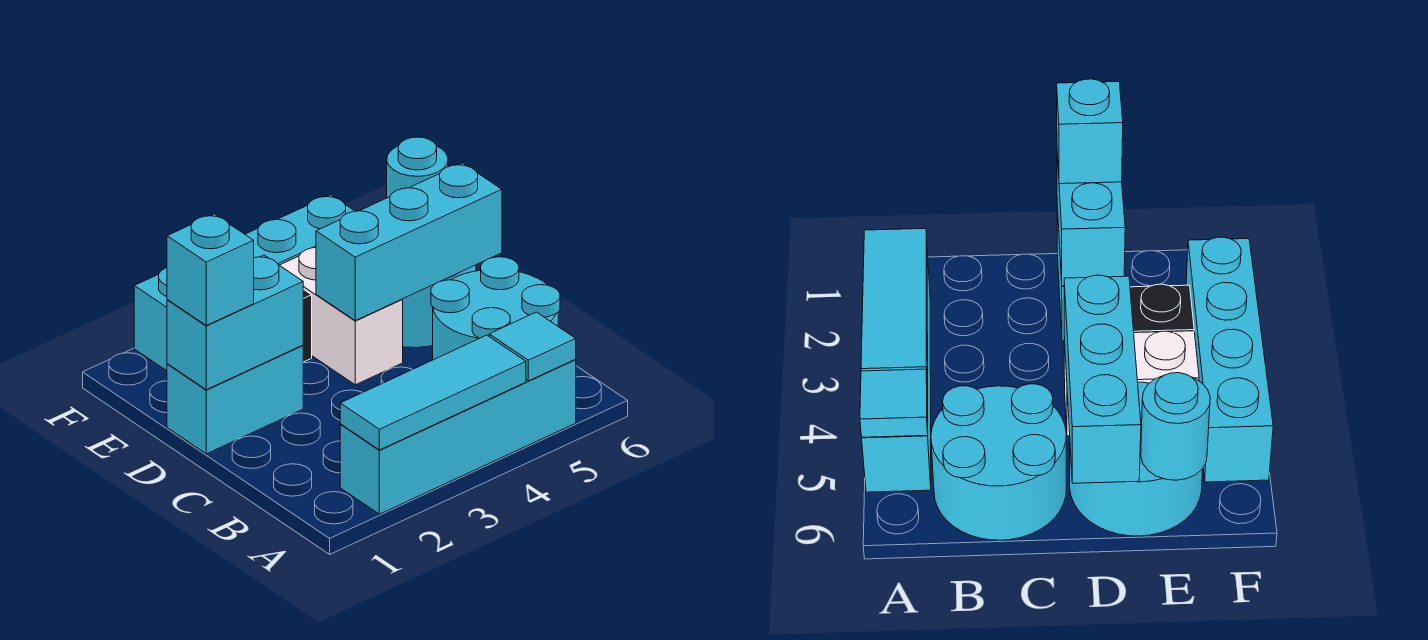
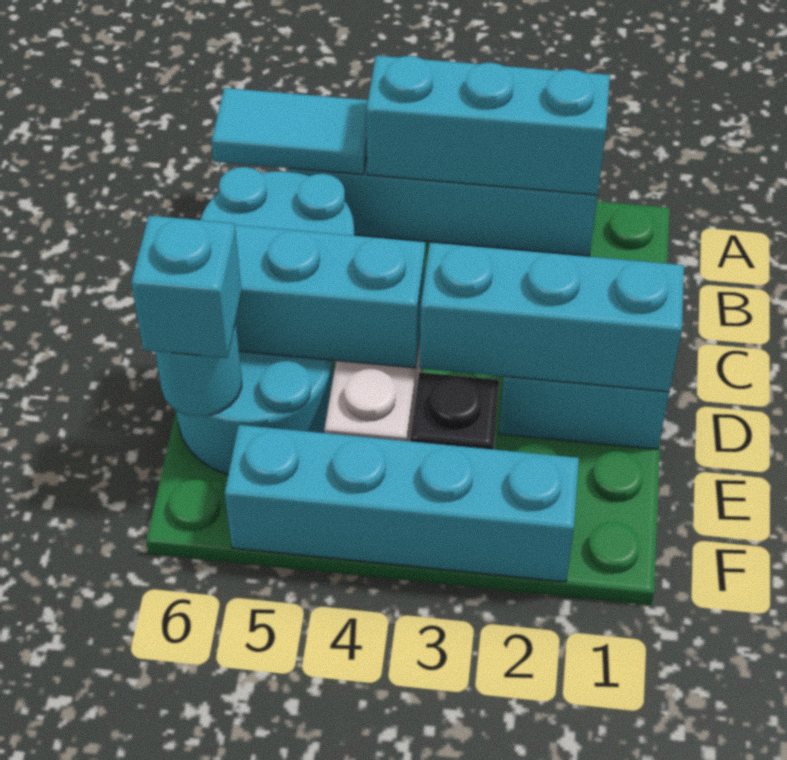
cyan tile A2:A4 level 2 -> cyan brick A2:A4 level 2
cyan tile A5 level 2 -> cyan tile A5:A6 level 2
cyan brick D1:D2 level 2 -> cyan brick D1:D3 level 2
cyan brick D1 level 3 -> cyan brick E6 level 3

